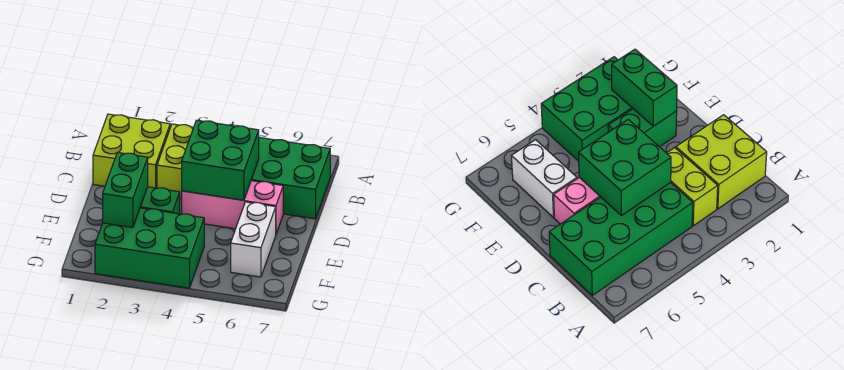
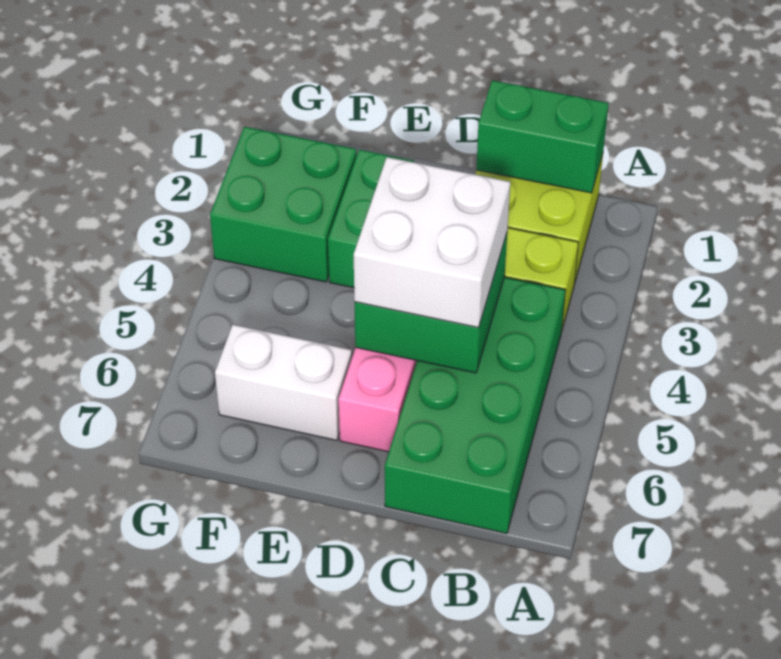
none -> white brick C4:D5 level 3
green brick E2:F2 level 2 -> green brick B1:C1 level 2
green brick F2:G4 level 1 -> green brick F2:G3 level 1

